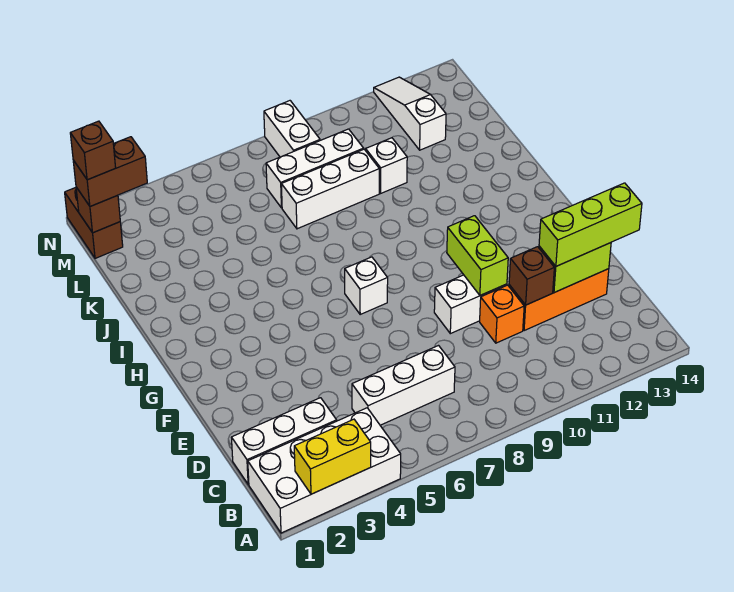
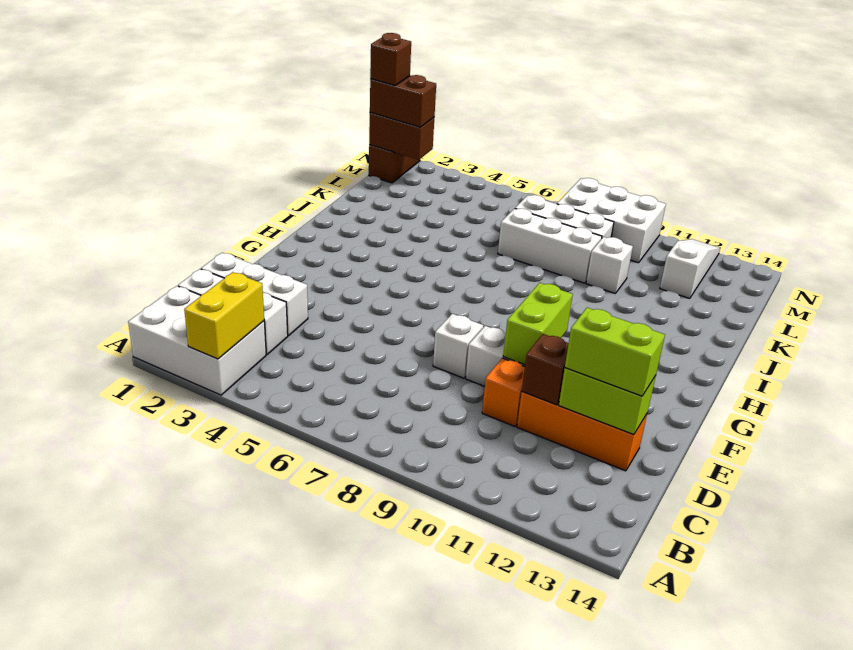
white brick A1:B4 level 1 -> white brick A1:B3 level 1
yellow brick A2:A3 level 2 -> yellow brick A3:B3 level 2
white brick C5:C7 level 1 -> white brick D1:D3 level 1
lime brick D12:D14 level 3 -> lime brick D12:D13 level 3
white brick G7 level 1 -> white brick E8 level 1
brown brick M1 level 2 -> brown brick M1:M2 level 2
white brick M8:N8 level 1 -> white brick M8:N10 level 1

